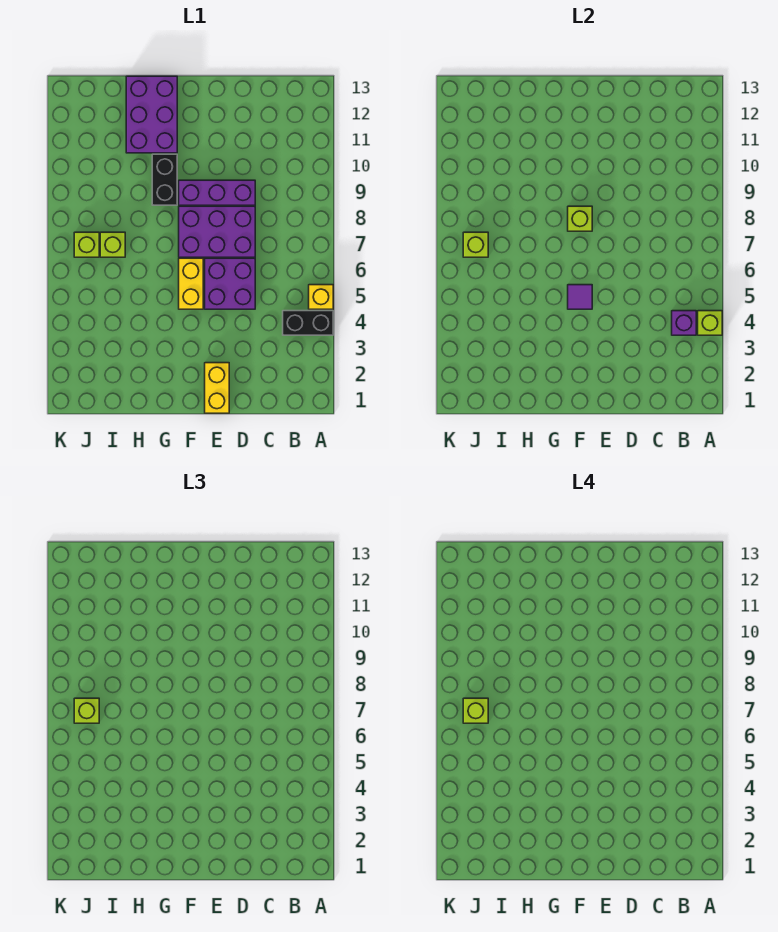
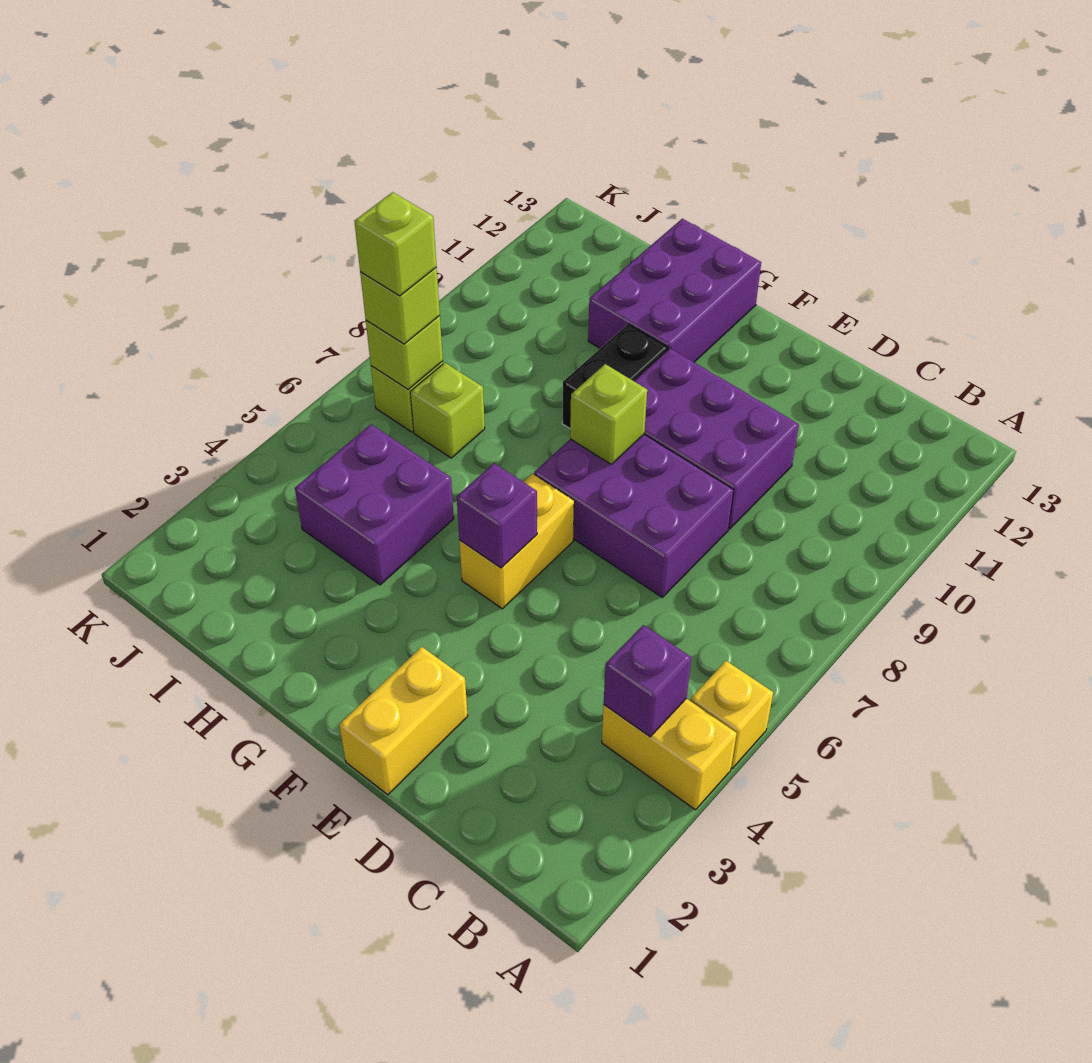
black brick A4:B4 level 1 -> yellow brick A4:B4 level 1
lime brick A4 level 2 -> none
purple brick D5:E6 level 1 -> purple brick H4:I5 level 1
purple brick D9:F9 level 1 -> purple brick D9:F10 level 1
purple tile F5 level 2 -> purple brick F5 level 2

